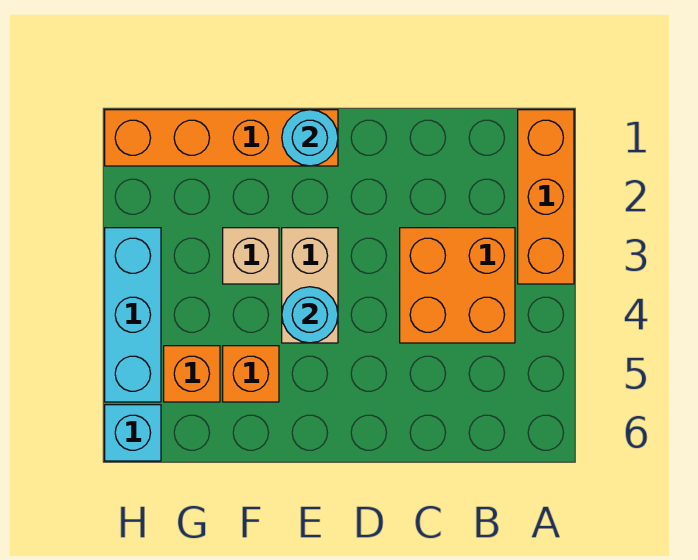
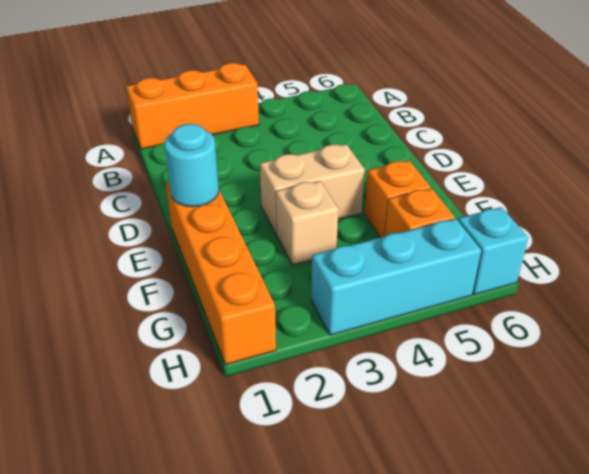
orange brick B3:C4 level 1 -> none
cyan round brick E4 level 2 -> none

